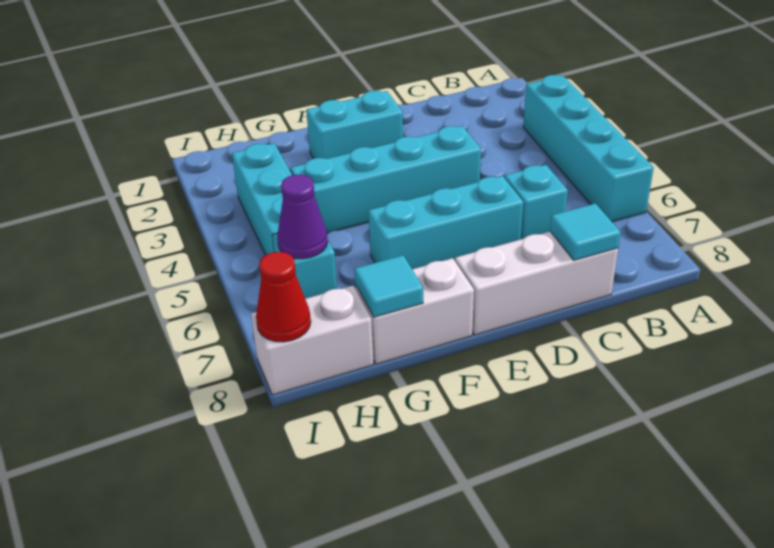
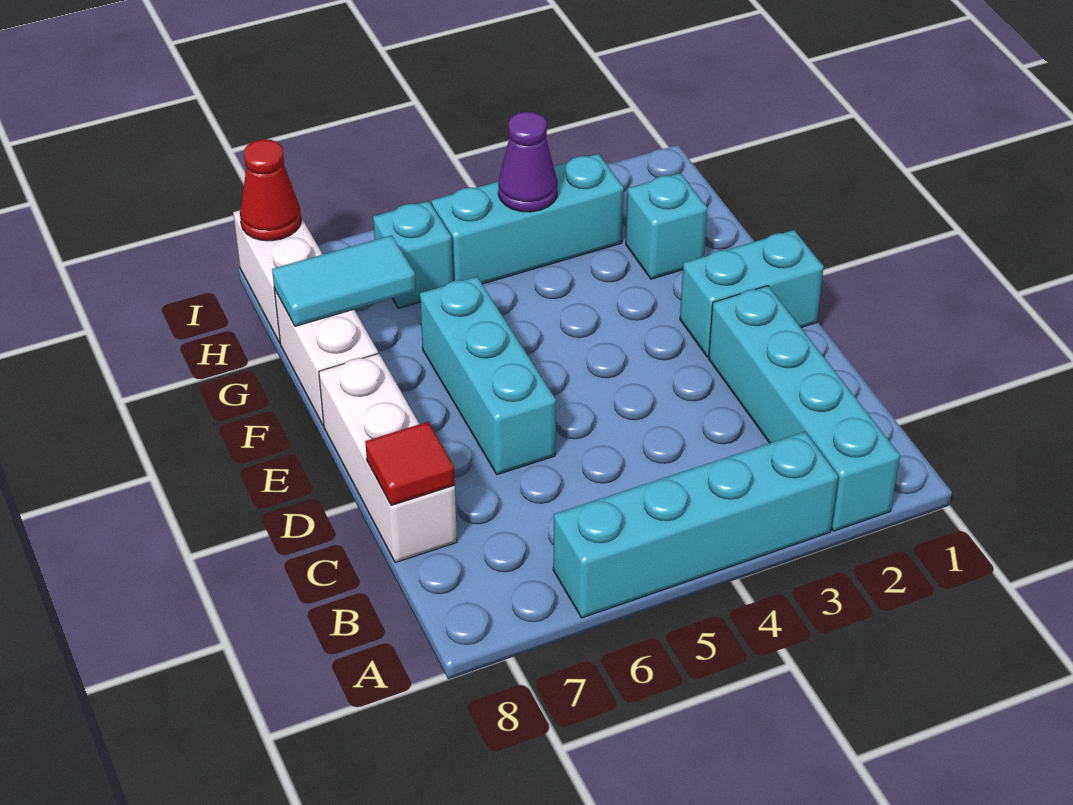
cyan brick C6 level 1 -> cyan brick G2 level 1
cyan tile C8 level 2 -> red tile C8 level 2
cyan brick D4:G4 level 1 -> cyan brick A2:D2 level 1
cyan brick E2:F2 level 1 -> cyan brick E1:E2 level 1
cyan tile G8 level 2 -> cyan tile G7:G8 level 2
purple cone H6 level 2 -> purple cone H4 level 2

